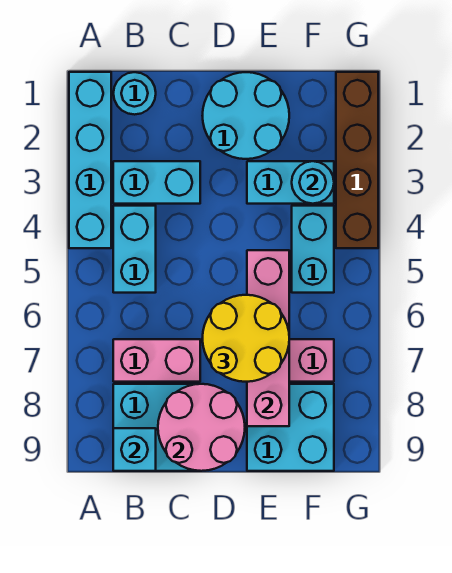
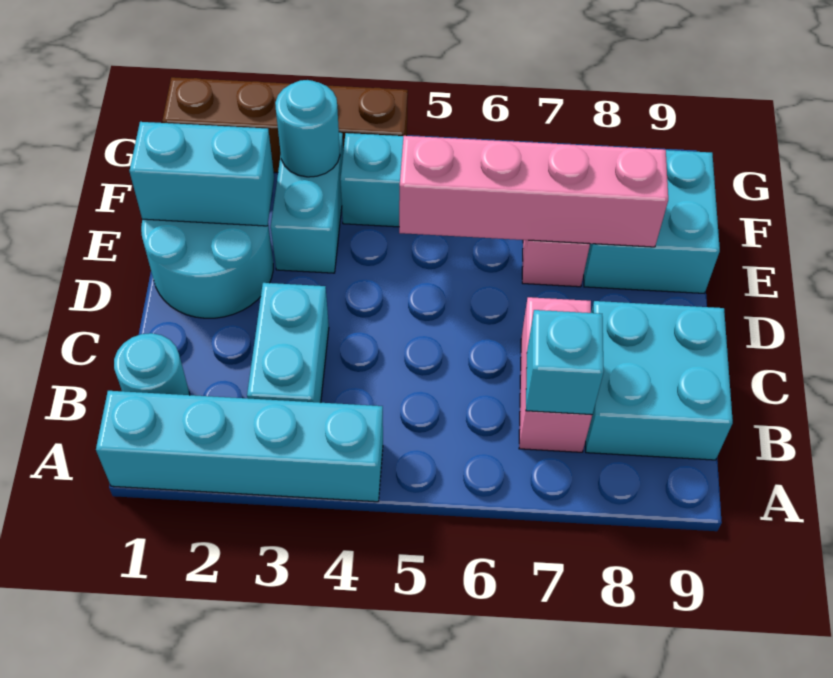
cyan brick B4:B5 level 1 -> cyan brick E1:E2 level 2
cyan brick B9 level 2 -> cyan brick B7 level 2
pink round brick C8:D9 level 2 -> none
yellow round brick D6:E7 level 3 -> none

